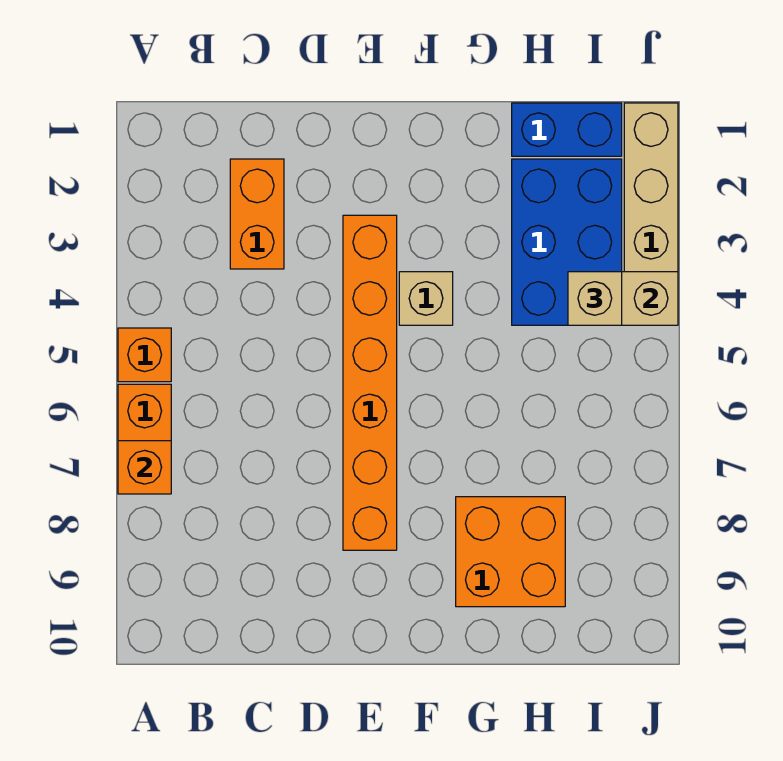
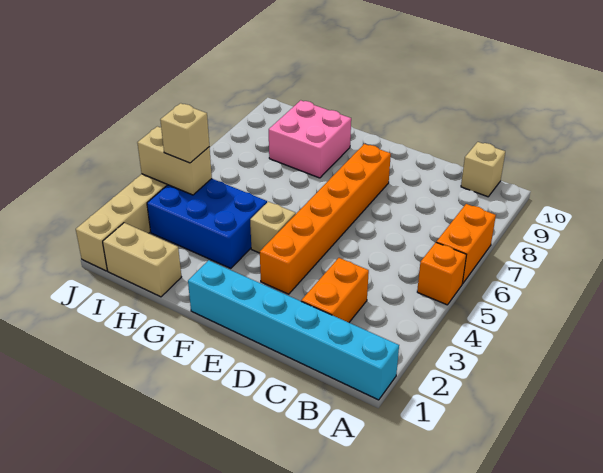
none -> cyan brick A1:F1 level 1
orange brick A7 level 2 -> none
none -> tan brick B10 level 1
orange brick G8:H9 level 1 -> pink brick G8:H9 level 1
blue brick H1:I1 level 1 -> tan brick H1:I1 level 1
blue brick H2:I4 level 1 -> blue brick G3:I4 level 1

